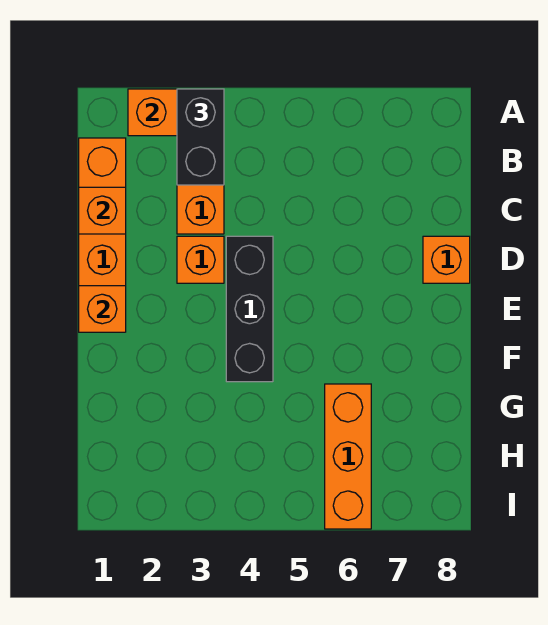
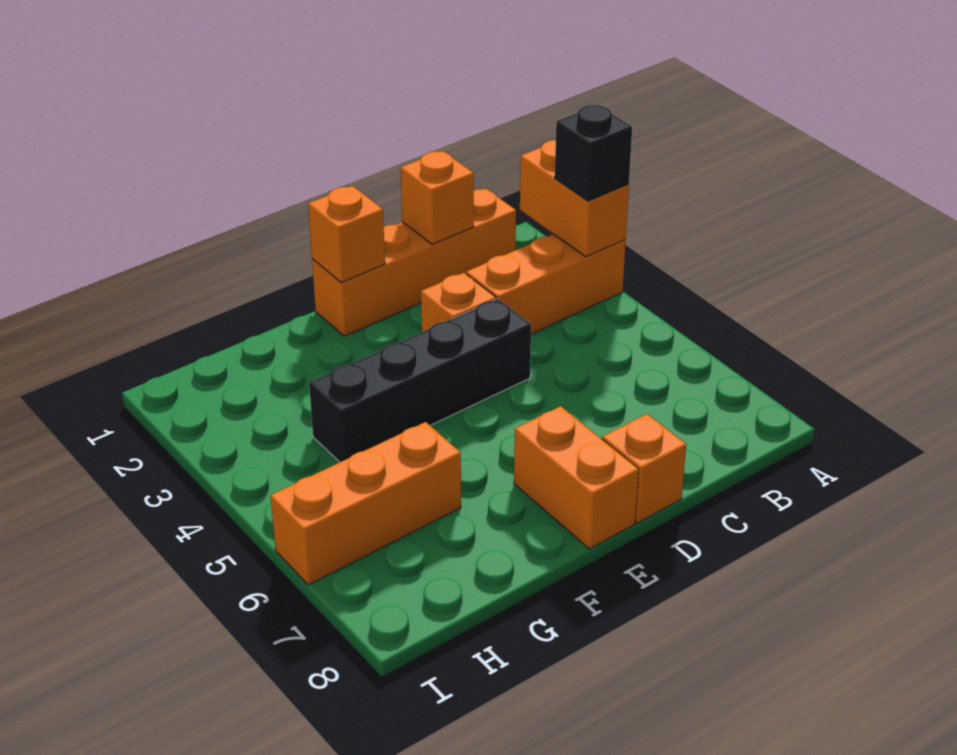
black brick A3:B3 level 3 -> black brick A3 level 3
black brick D4:F4 level 1 -> black brick D4:G4 level 1
none -> orange brick E7:E8 level 1

